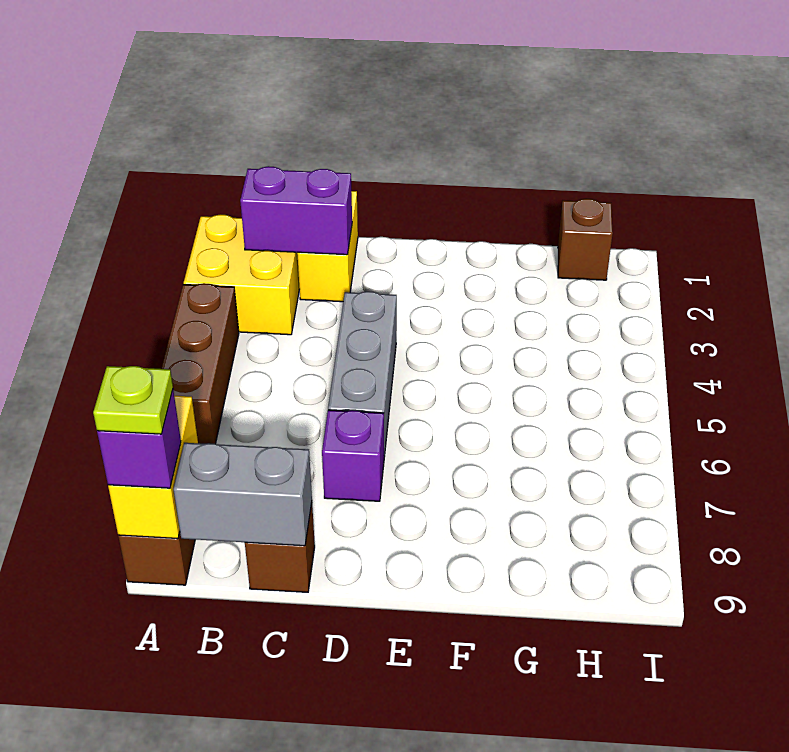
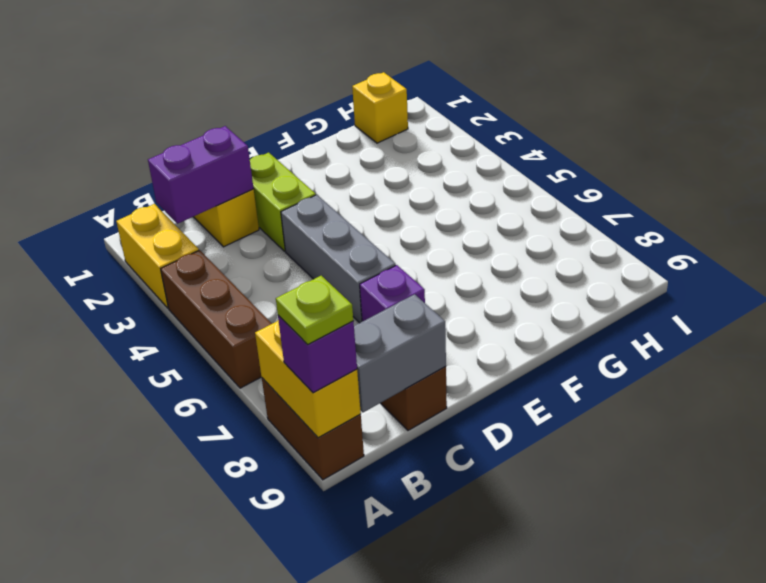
yellow brick A2:B3 level 1 -> yellow brick A2:A3 level 1
none -> lime brick D2:D3 level 1
brown brick H1 level 1 -> yellow brick H1 level 1

